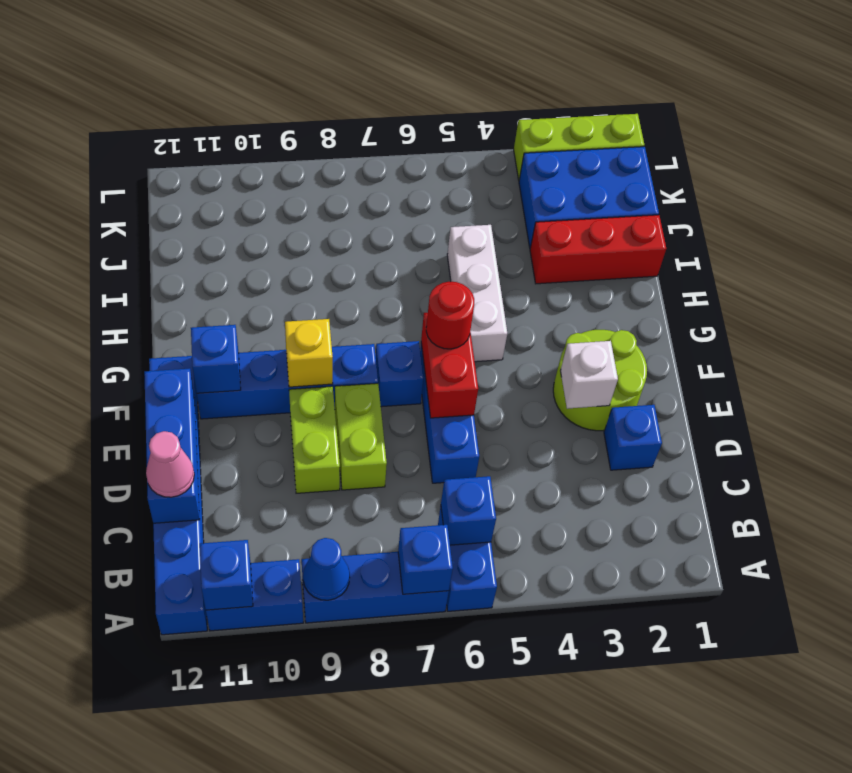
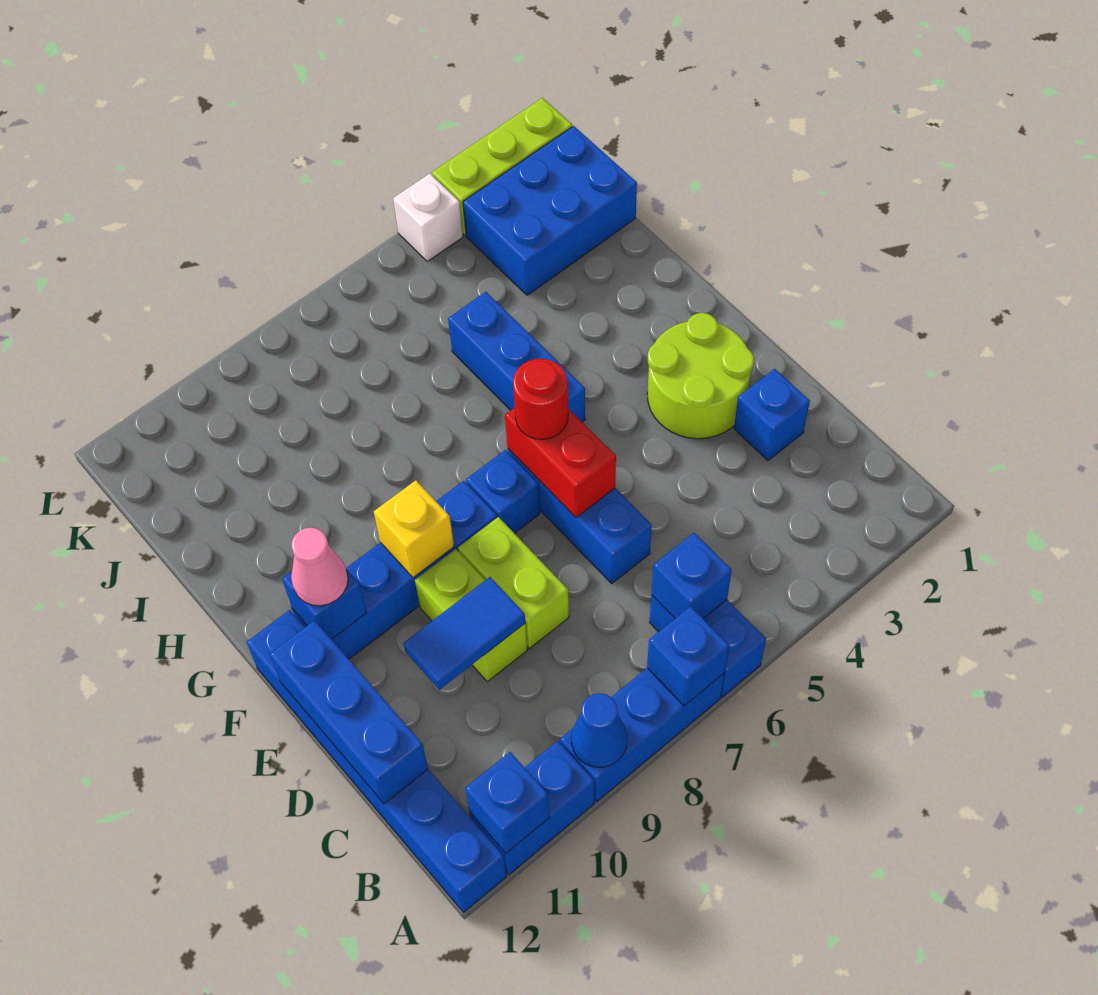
pink cone C12 level 3 -> pink cone F11 level 3
none -> blue tile D9:D10 level 2
white brick E3 level 2 -> white brick L4 level 1
white brick G5:I5 level 1 -> blue brick G5:I5 level 1
red brick I1:I3 level 1 -> none

